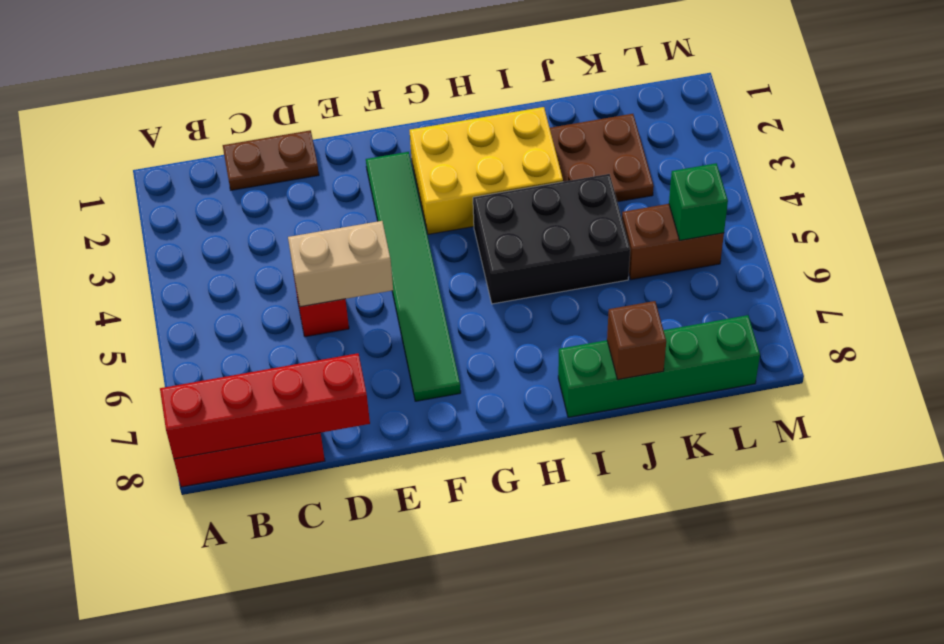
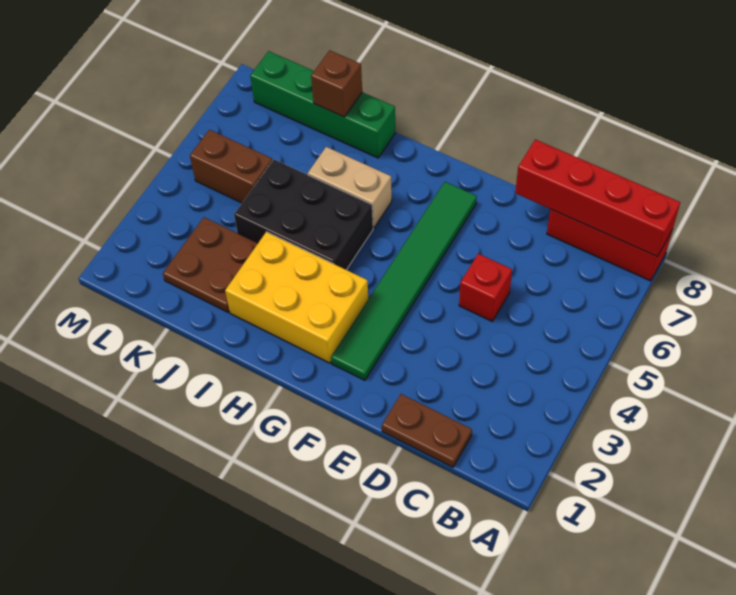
tan brick D5:E5 level 2 -> tan brick H6:I6 level 1
green brick L5 level 2 -> none

